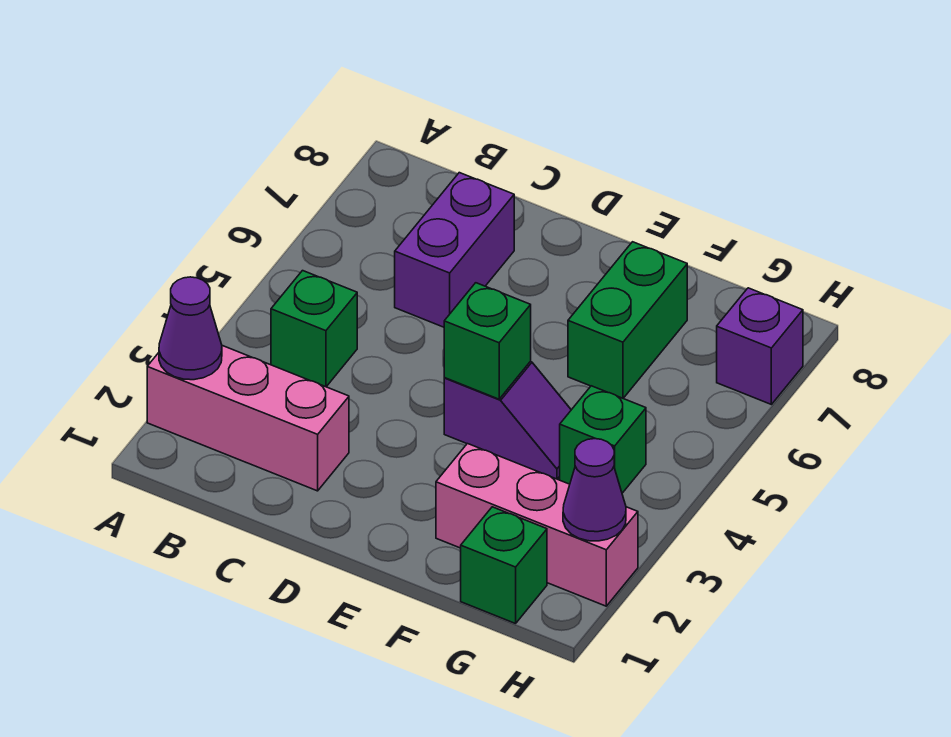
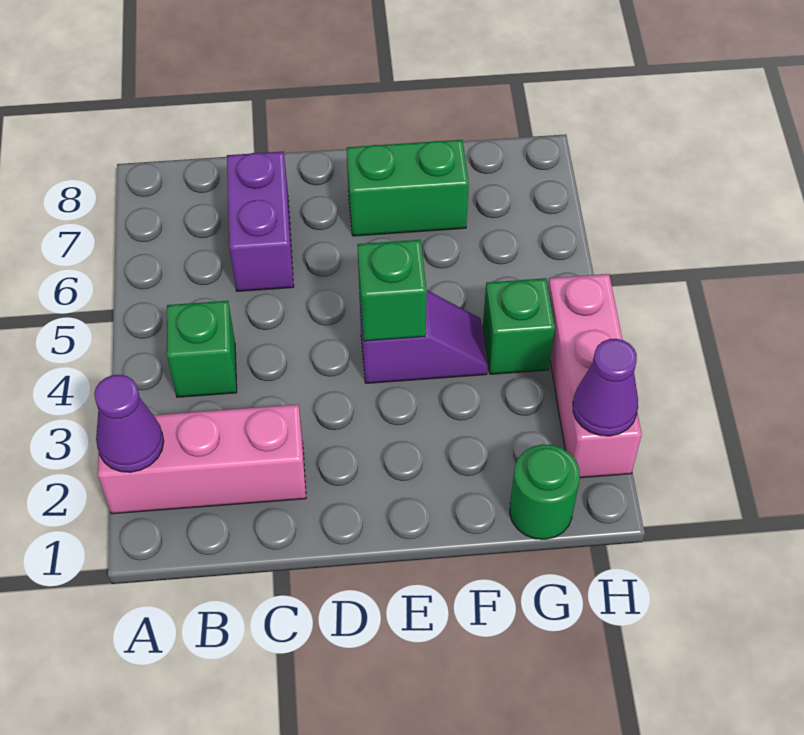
pink brick F2:H2 level 1 -> pink brick H2:H4 level 1
green brick F6:F7 level 1 -> green brick E7:F7 level 1
green brick G1 level 1 -> green round brick G1 level 1
purple brick H7 level 1 -> none

